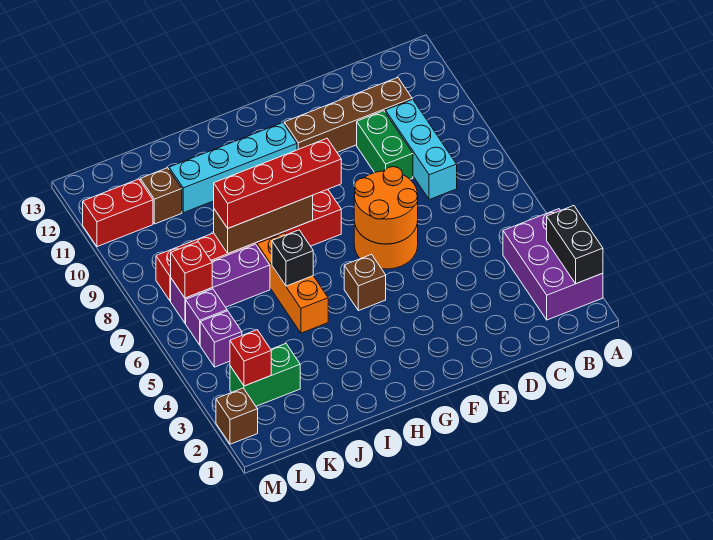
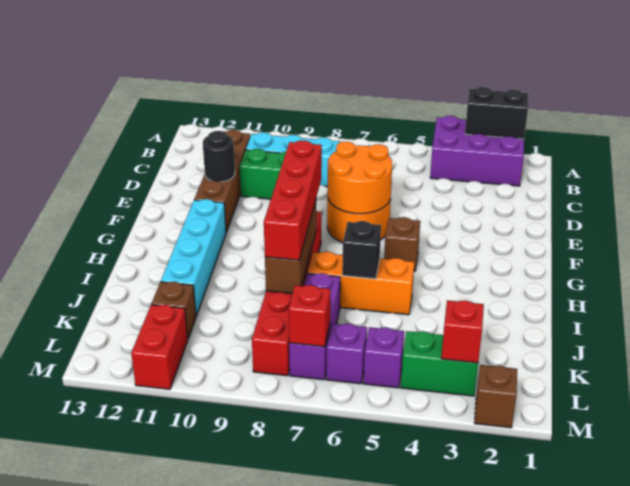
none -> black round brick E11 level 2
green brick K3:L3 level 1 -> green brick L3:L4 level 1

